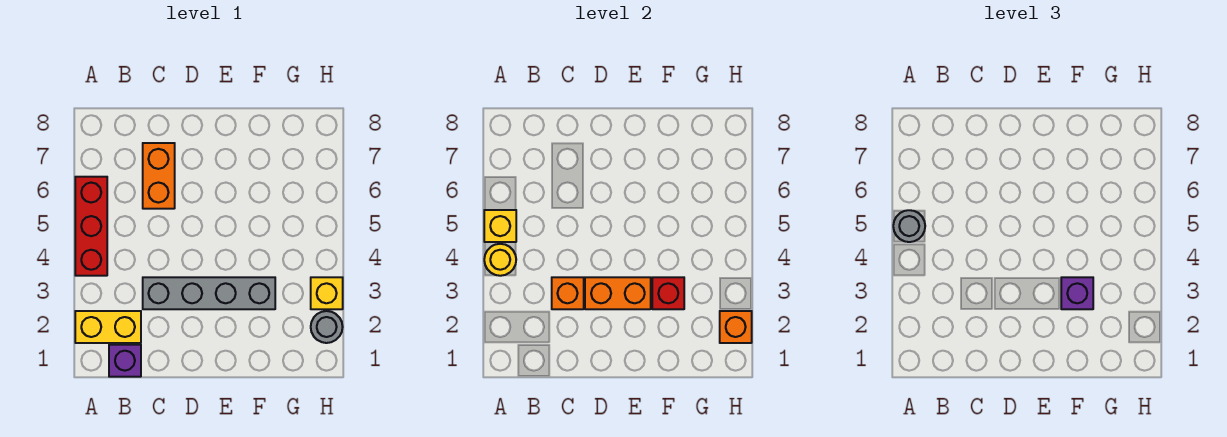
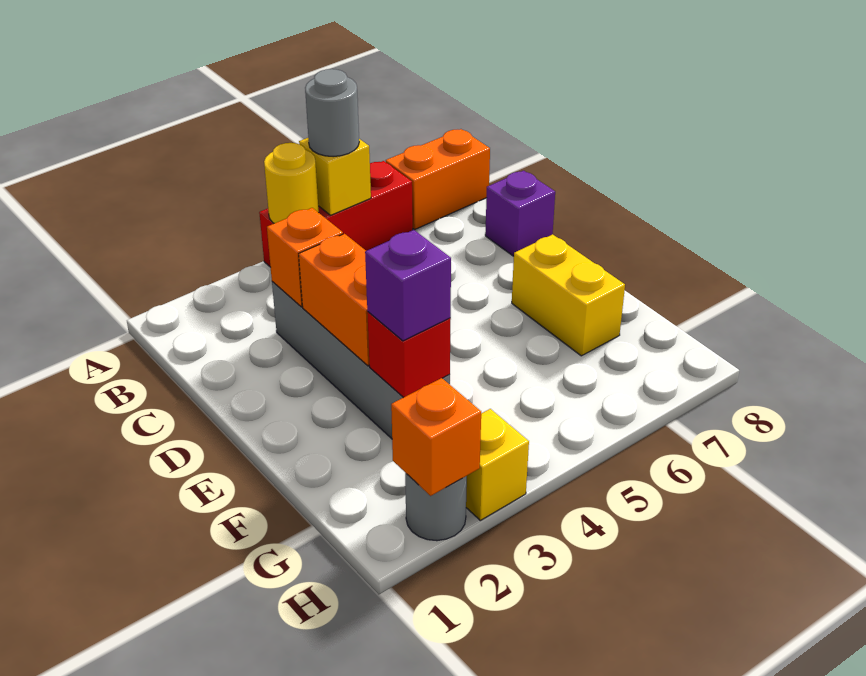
yellow brick A2:B2 level 1 -> yellow brick E7:F7 level 1
purple brick B1 level 1 -> purple brick C8 level 1
orange brick C6:C7 level 1 -> orange brick A7:A8 level 1

